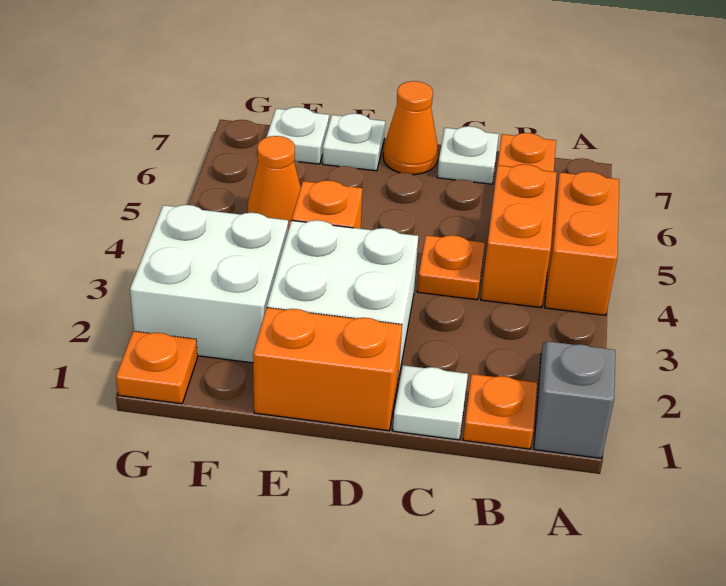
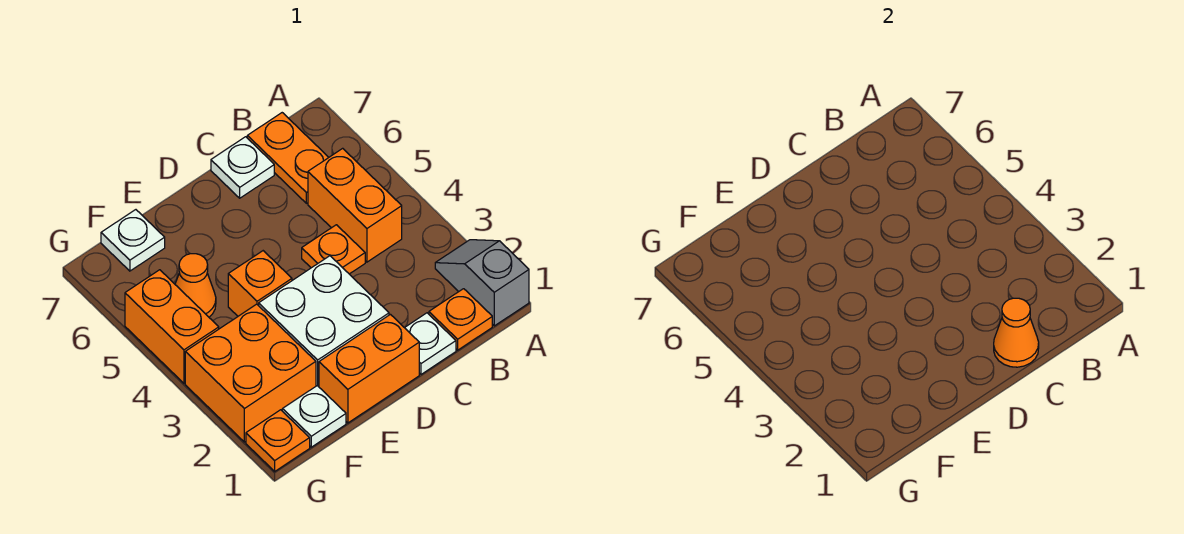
orange brick A4:A5 level 1 -> orange brick G4:G5 level 1
orange cone D7 level 1 -> orange cone C1 level 2
white plate E7 level 1 -> white plate F1 level 1
white brick F2:G3 level 1 -> orange brick F2:G3 level 1

